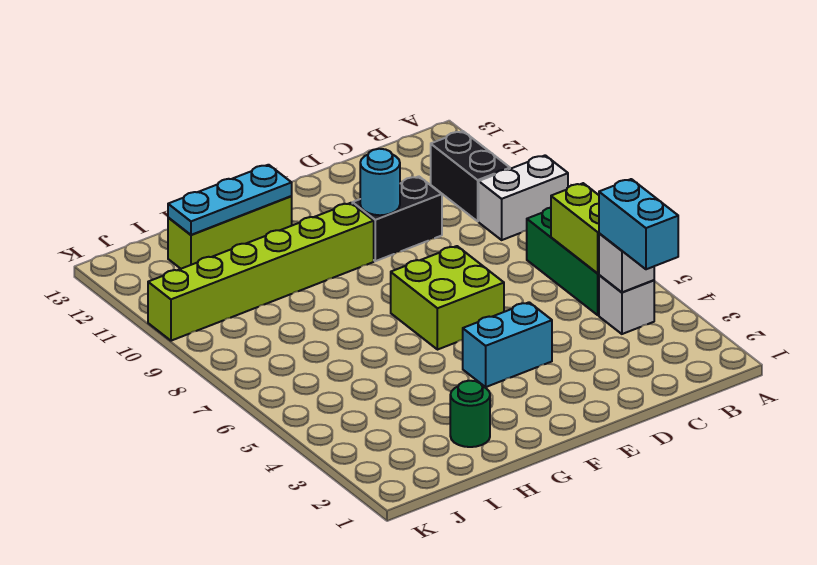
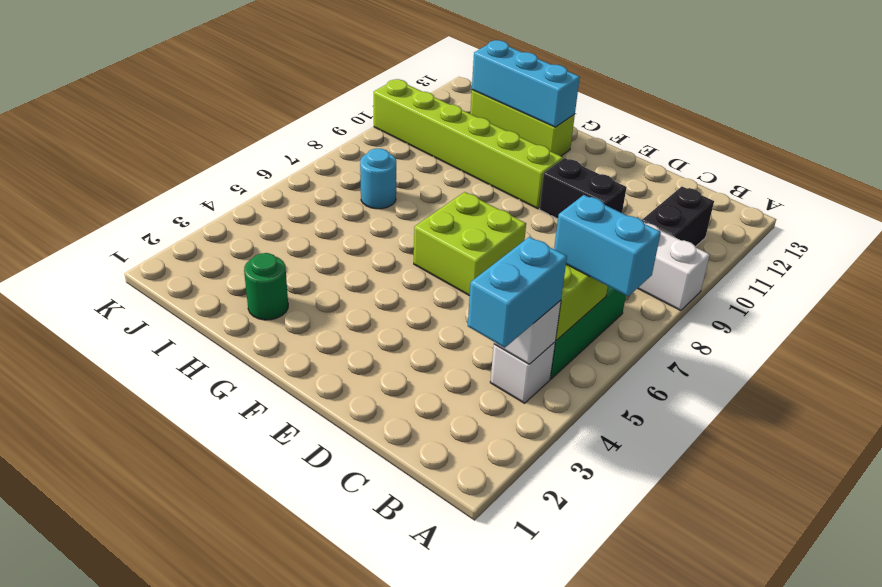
cyan brick E4:F4 level 1 -> cyan brick A6:B6 level 3
cyan round brick E10 level 2 -> cyan round brick I7 level 1
cyan plate G12:I12 level 2 -> cyan brick G12:I12 level 2

